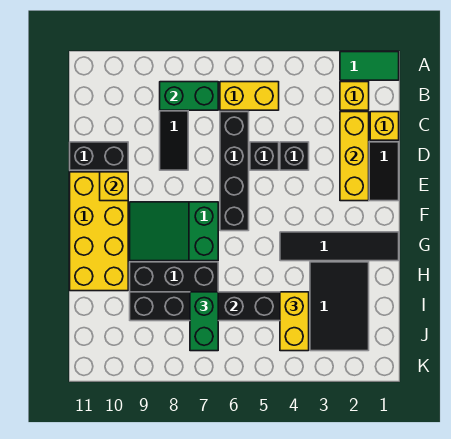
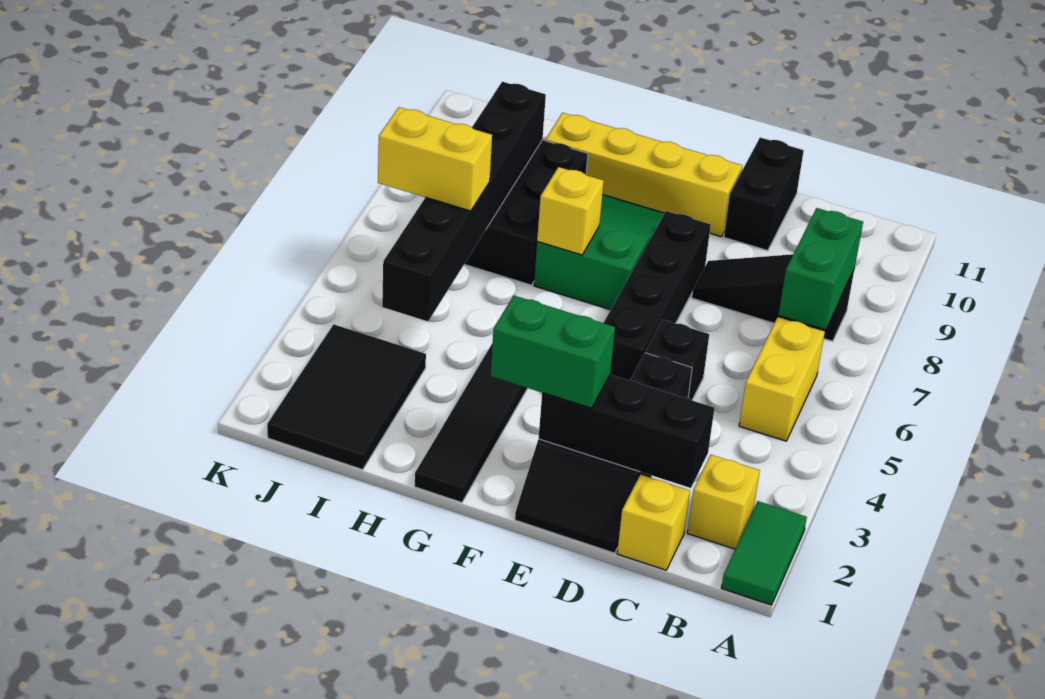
yellow brick C2:E2 level 2 -> black brick C2:E2 level 2
black brick C6:F6 level 1 -> black brick E5:E8 level 1
yellow brick E10:H11 level 1 -> yellow brick E10:H10 level 1
yellow brick E10 level 2 -> yellow brick G7 level 2
black tile H2:J3 level 1 -> black tile I1:J3 level 1
yellow brick I4:J4 level 3 -> yellow brick I6:J6 level 3
green brick I7:J7 level 3 -> green brick E2:F2 level 3

